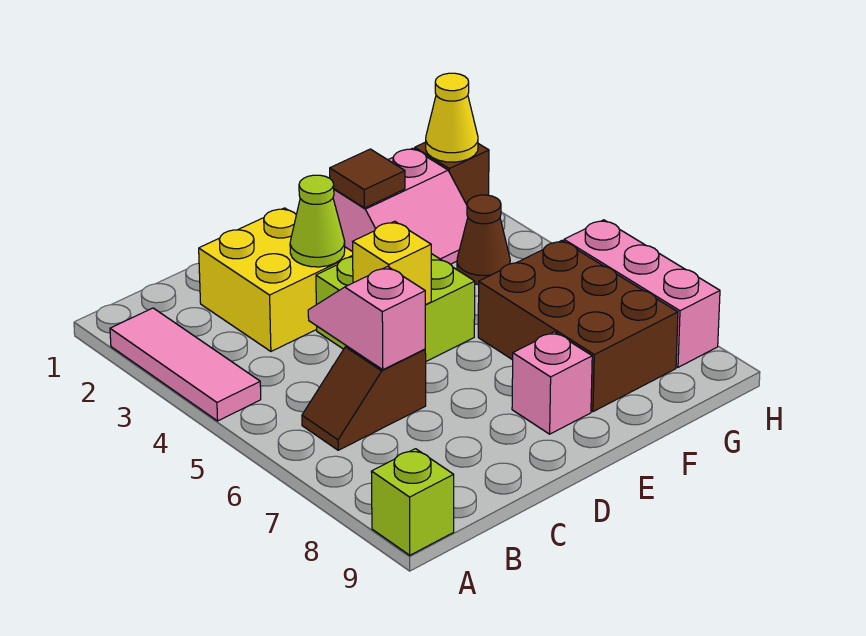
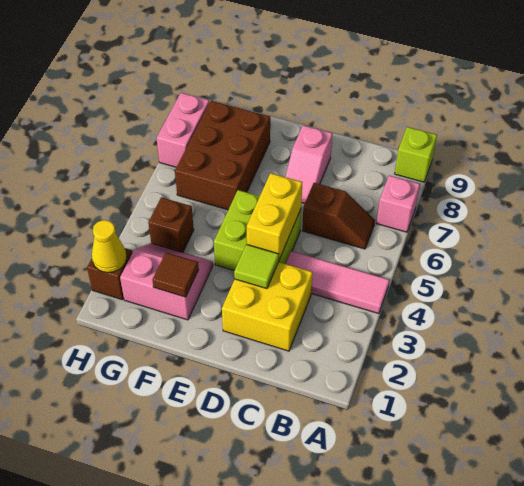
pink tile A2:A4 level 1 -> pink tile A4:C4 level 1
pink slope C5:C6 level 2 top 6 -> pink slope D7:D8 level 1 top 8
lime cone D3 level 2 -> lime tile D3 level 2
yellow brick D5 level 2 -> yellow brick D4:D5 level 2
pink brick E8 level 1 -> pink brick A7 level 1
brown cone G4 level 1 -> brown brick G4 level 1
pink brick H6:H8 level 1 -> pink brick H7:H8 level 1

